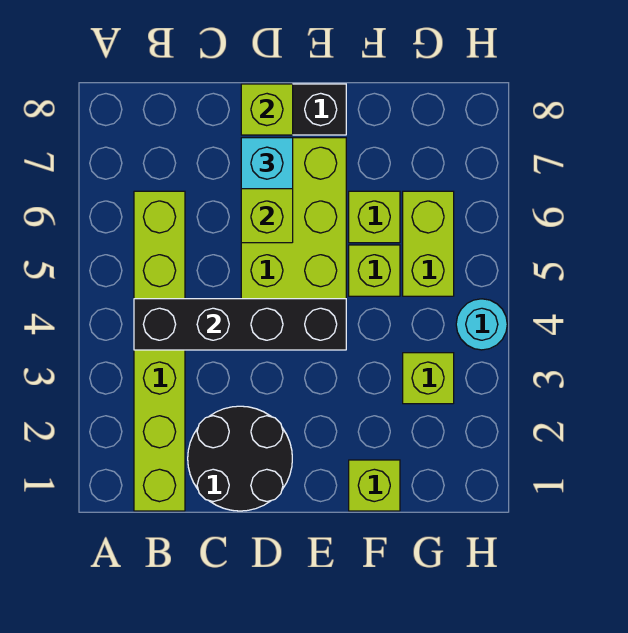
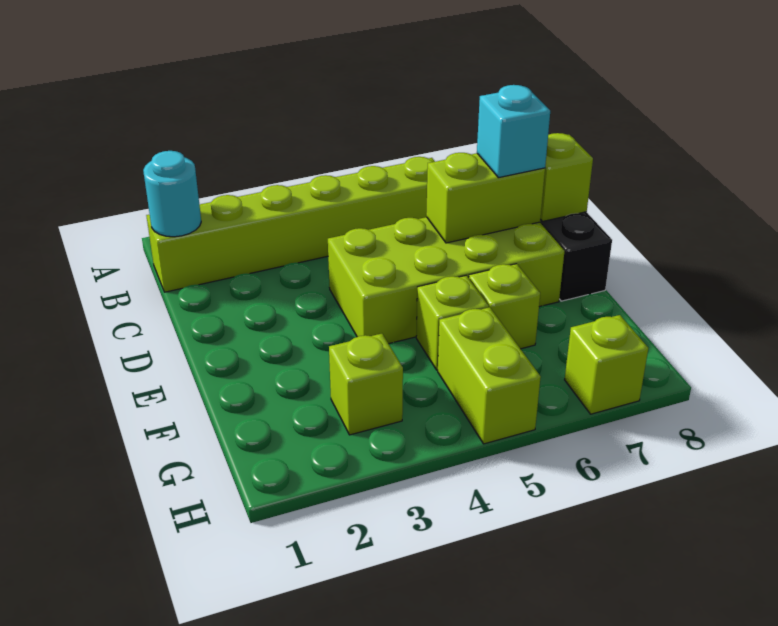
black brick B4:E4 level 2 -> none
black round brick C1:D2 level 1 -> none
lime brick F1 level 1 -> lime brick H7 level 1
lime brick G5:G6 level 1 -> lime brick G5:H5 level 1
cyan round brick H4 level 1 -> cyan round brick B1 level 2

